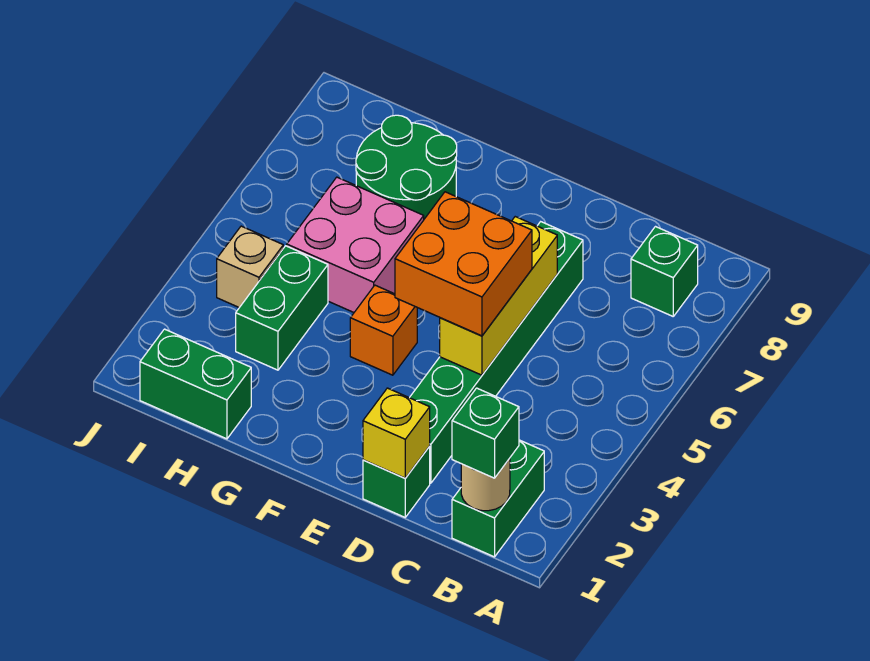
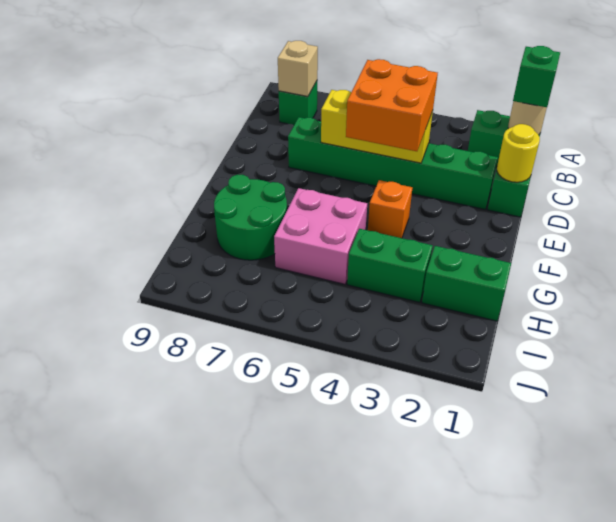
yellow brick D1 level 2 -> yellow round brick D1 level 2
green brick H1:I1 level 1 -> green brick H1:H2 level 1
tan brick I4 level 1 -> tan brick B8 level 2

